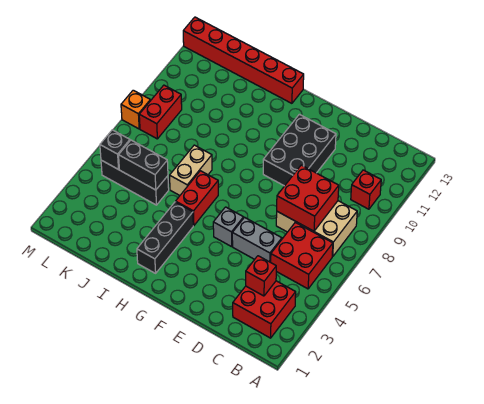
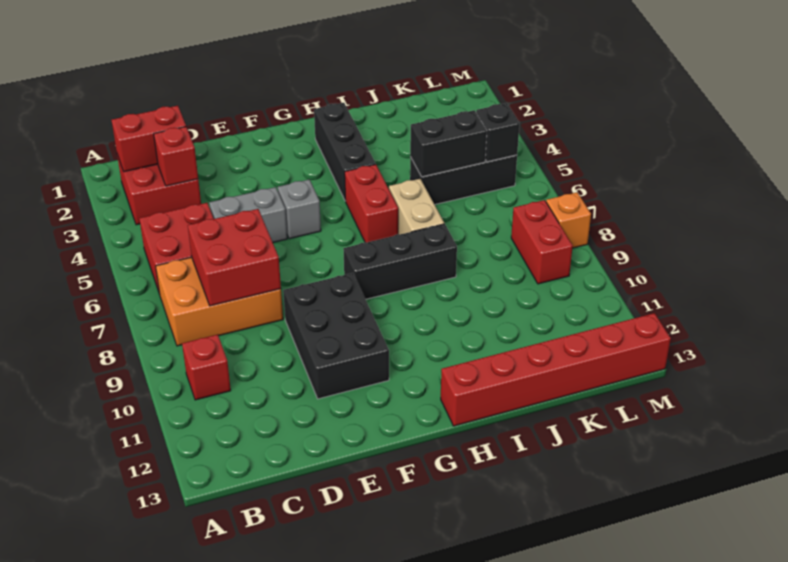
none -> red brick B2:C2 level 2
tan brick B7:D8 level 1 -> orange brick B7:D8 level 1
none -> black brick G8:I8 level 1

